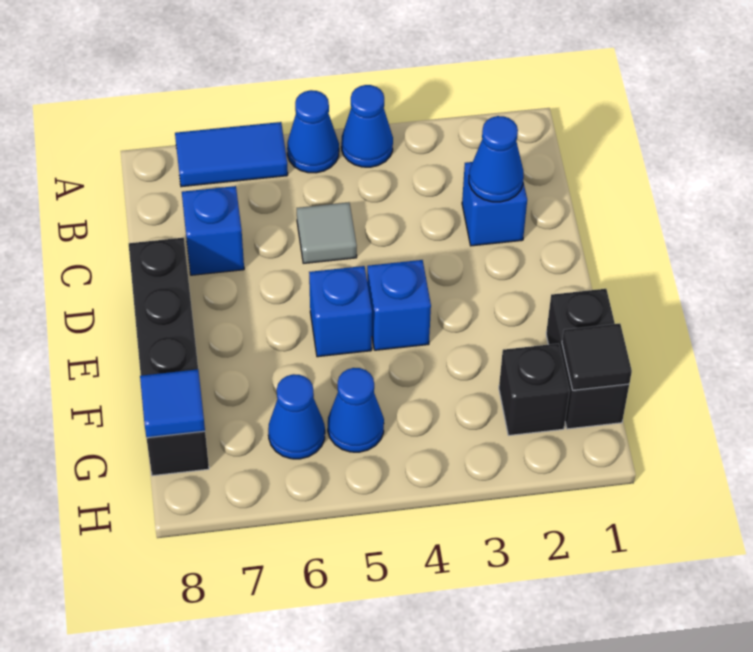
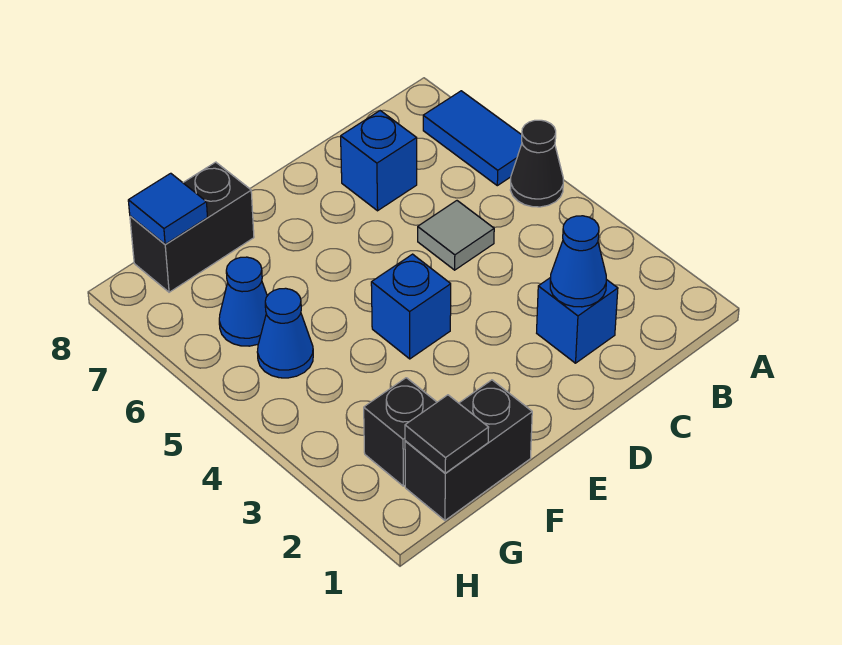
blue cone A4 level 1 -> none
blue cone A5 level 1 -> black cone A5 level 1
black brick D8:G8 level 1 -> black brick F8:G8 level 1
blue brick E5 level 1 -> none

